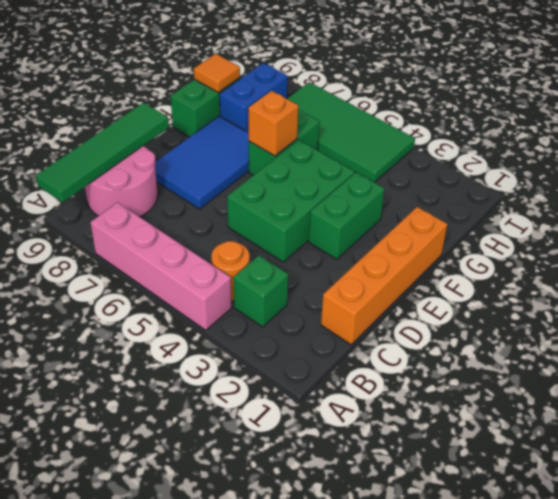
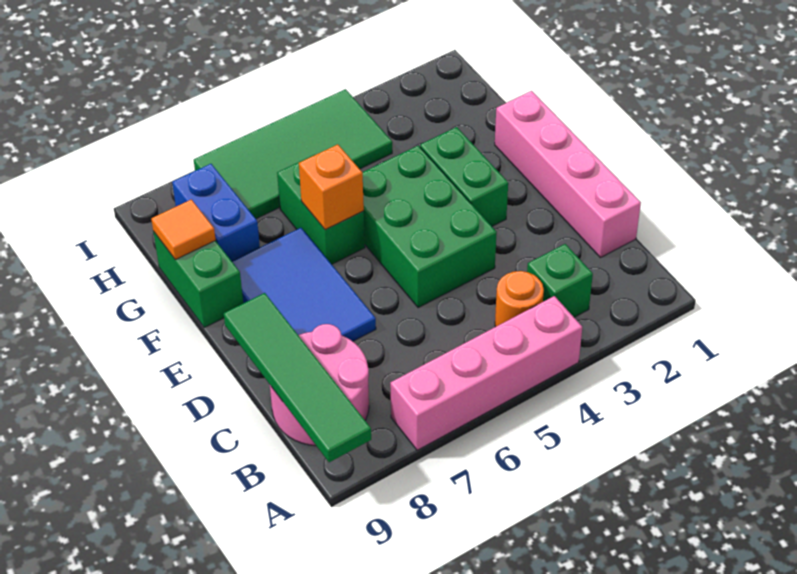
orange brick C1:F1 level 1 -> pink brick C1:F1 level 1

